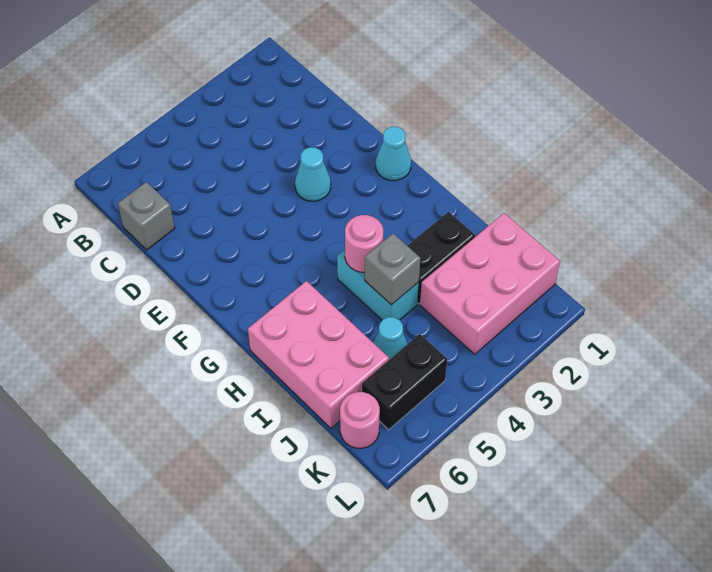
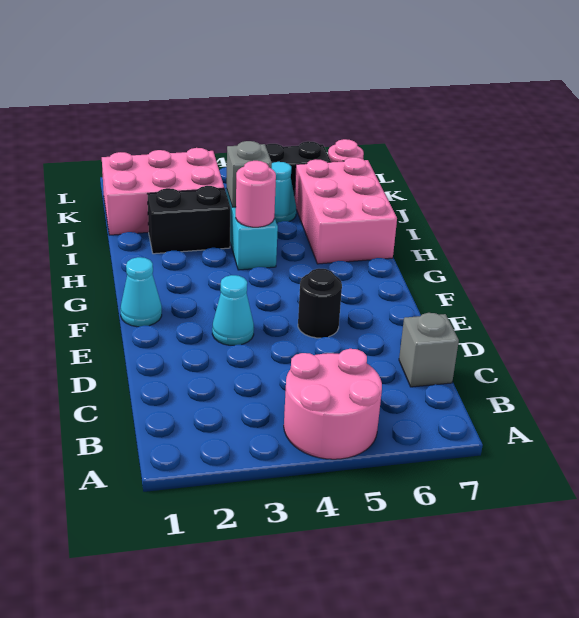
none -> pink round brick A4:B5 level 1
none -> black round brick E5 level 1

